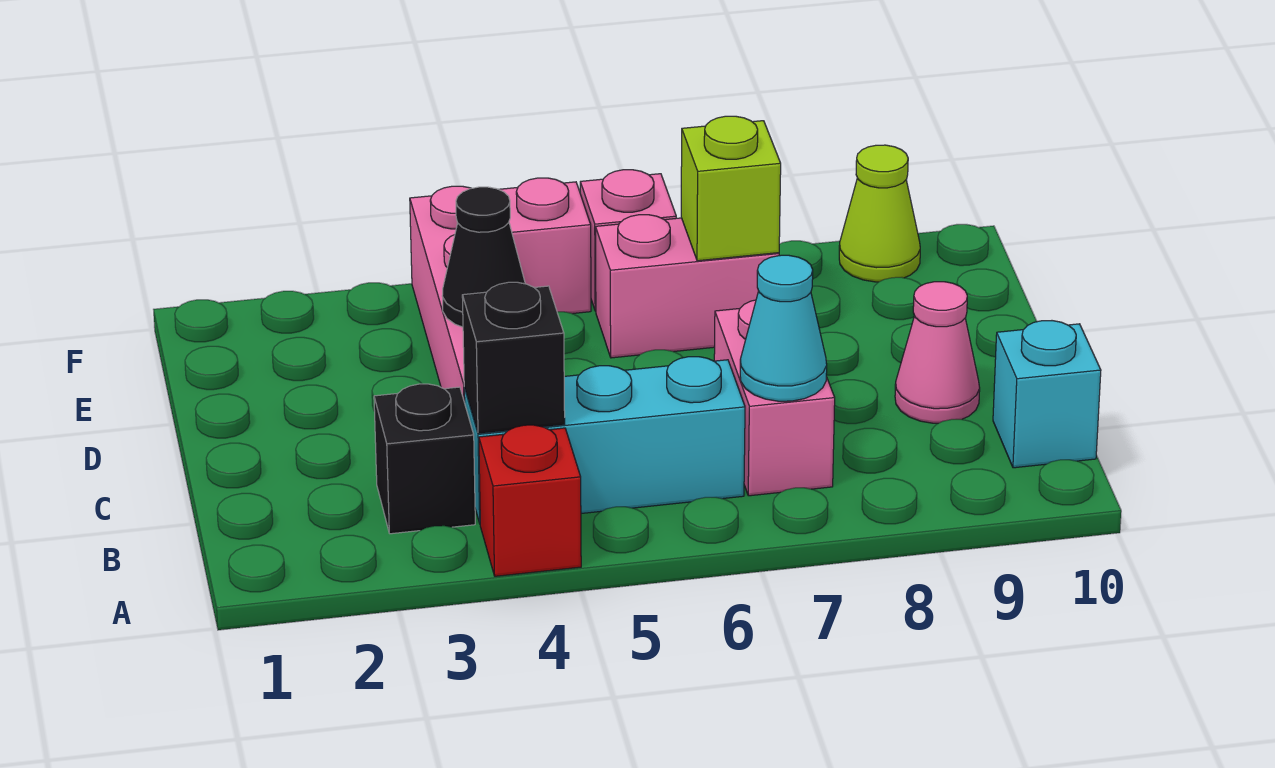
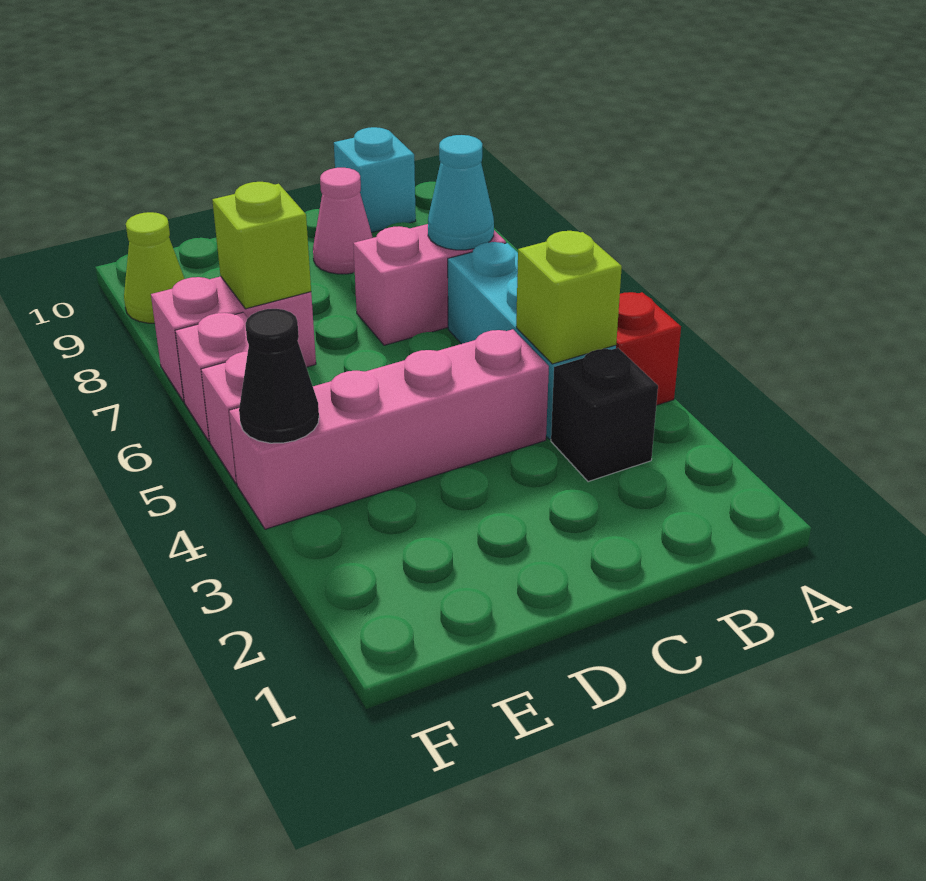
black brick B4 level 2 -> lime brick B4 level 2
black cone D4 level 2 -> black cone F4 level 2
pink brick E6:E7 level 1 -> pink brick E7:F7 level 1

